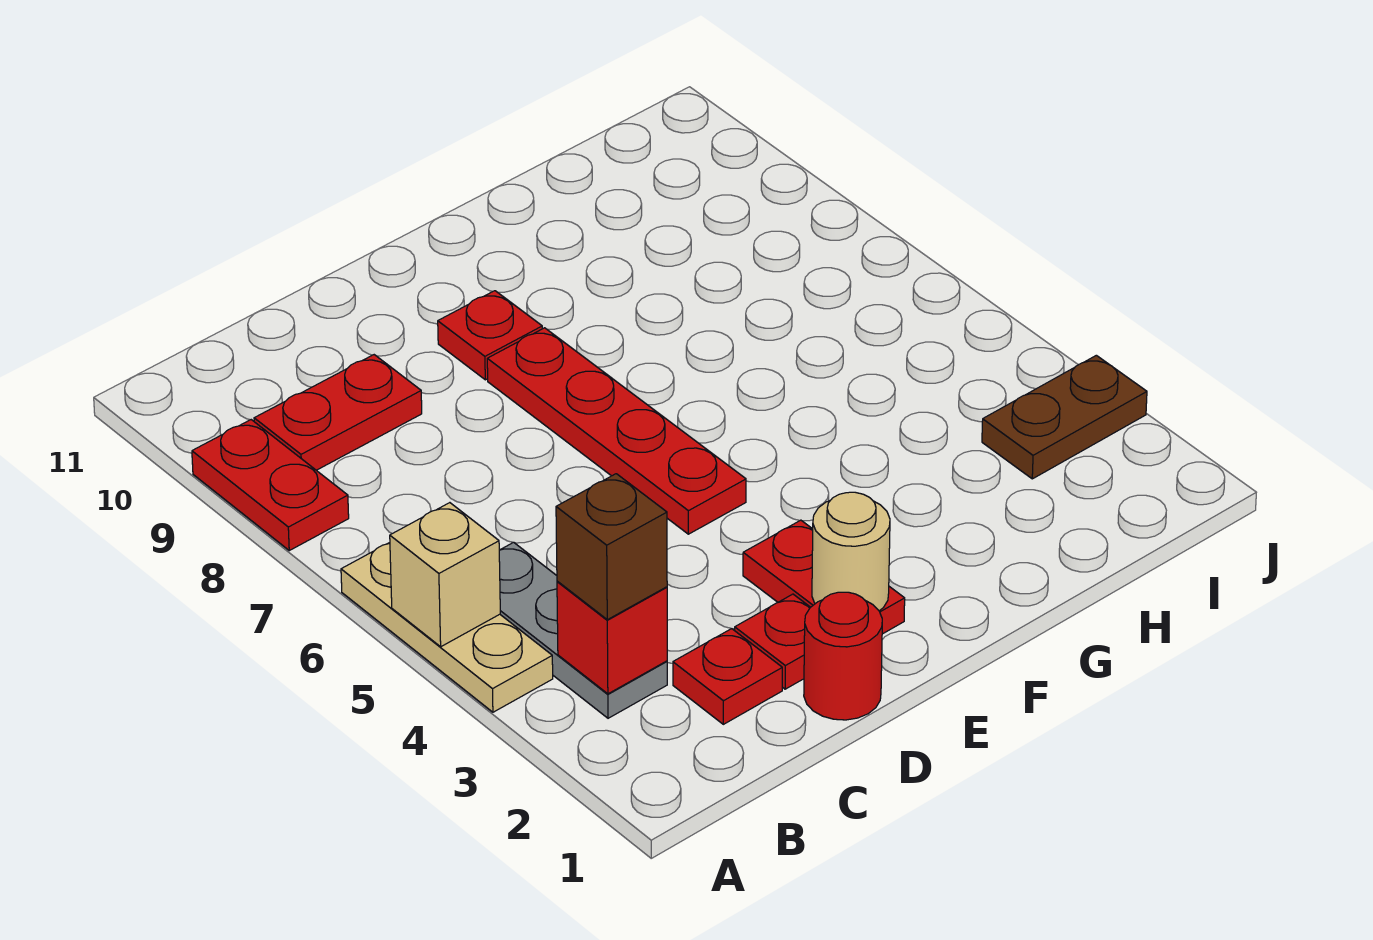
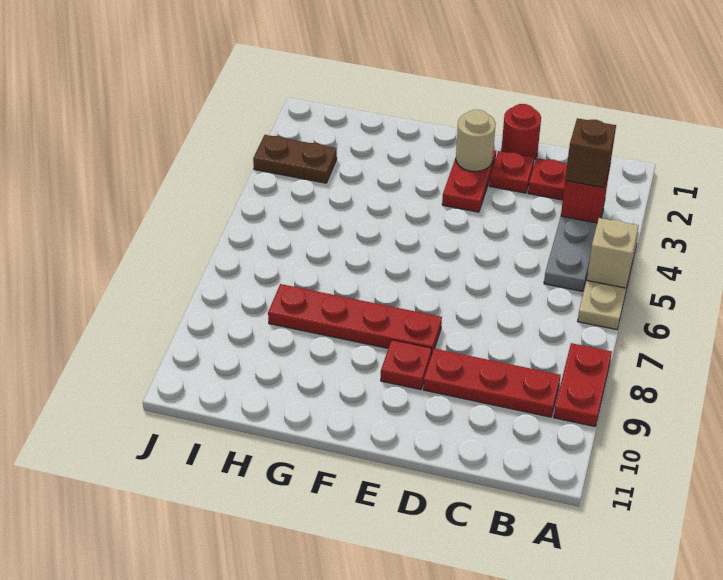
red plate B9:C9 level 1 -> red plate B9:D9 level 1
red plate E5:E8 level 1 -> red plate E8:H8 level 1

